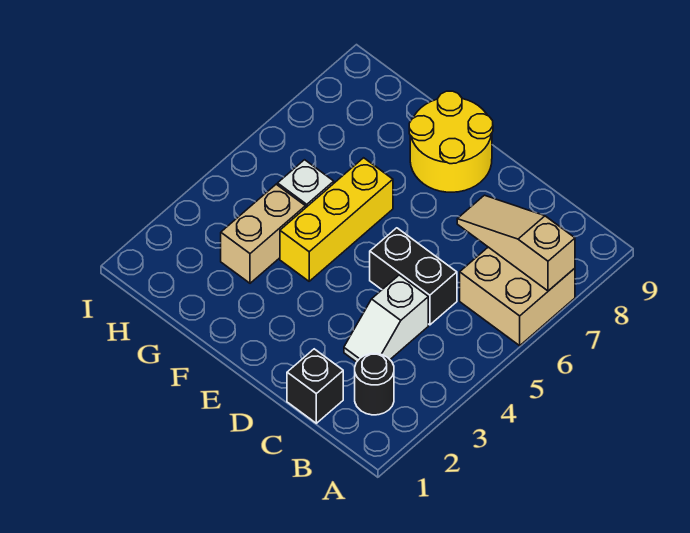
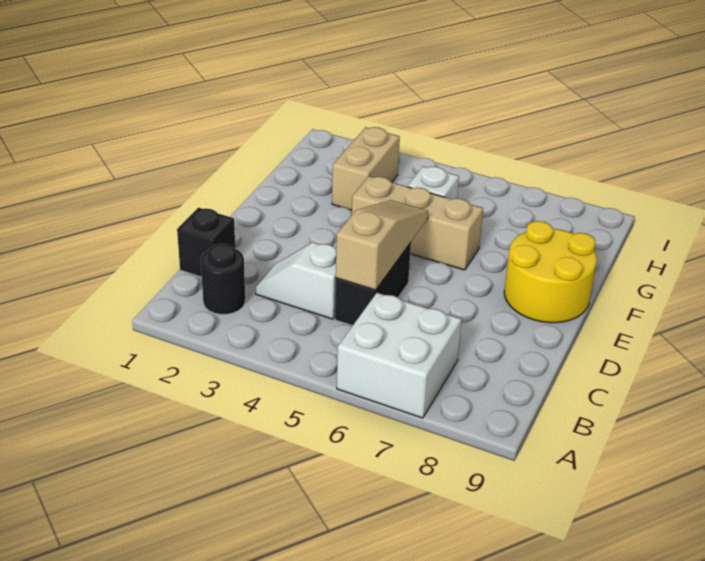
tan brick A6:B7 level 1 -> white brick A6:B7 level 1
tan slope A7:C7 level 2 top A -> tan slope C5:E5 level 2 top C
yellow brick F4:F6 level 1 -> tan brick F4:F6 level 1
tan brick G3:G4 level 1 -> tan brick G3:H3 level 1

